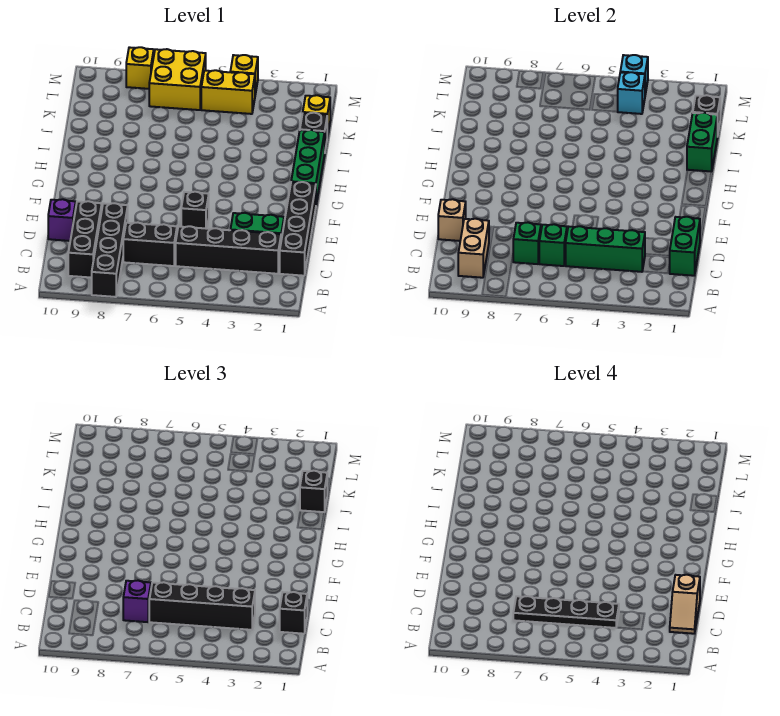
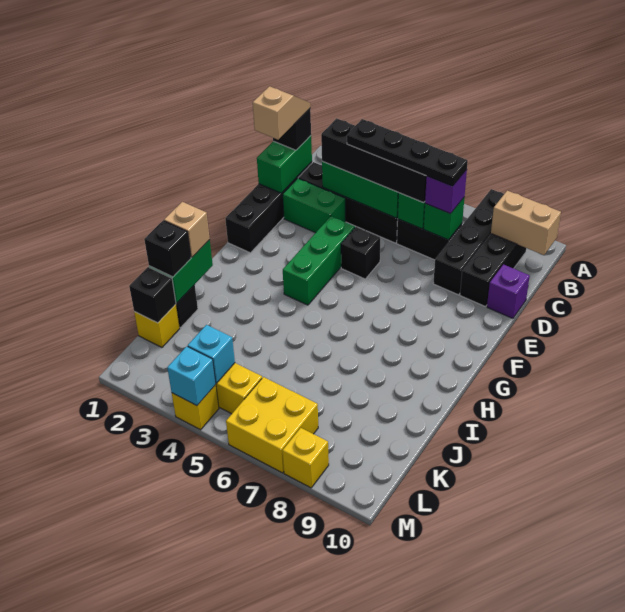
tan brick B9:C9 level 2 -> tan brick B9:B10 level 2
tan brick D10 level 2 -> tan brick I1 level 3
green brick G1:I1 level 1 -> green brick E4:G4 level 1

